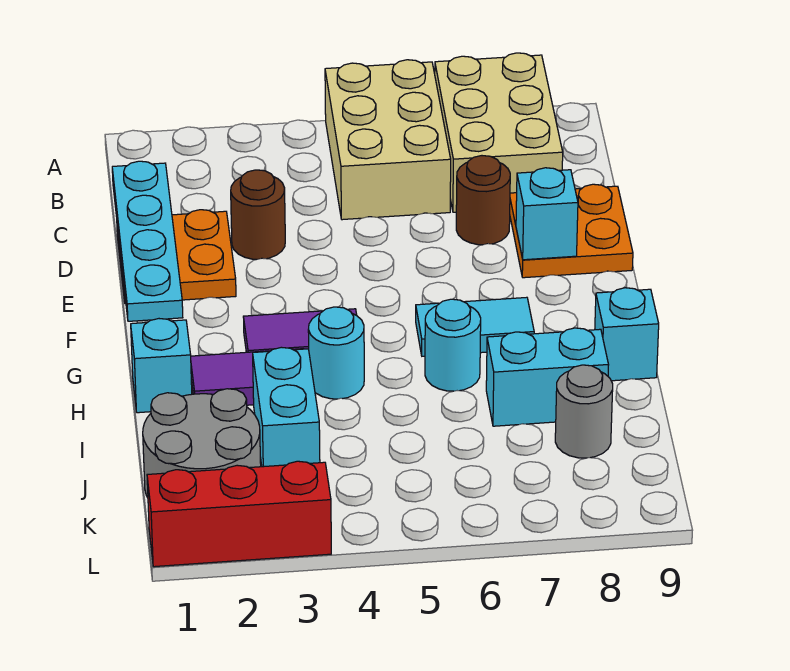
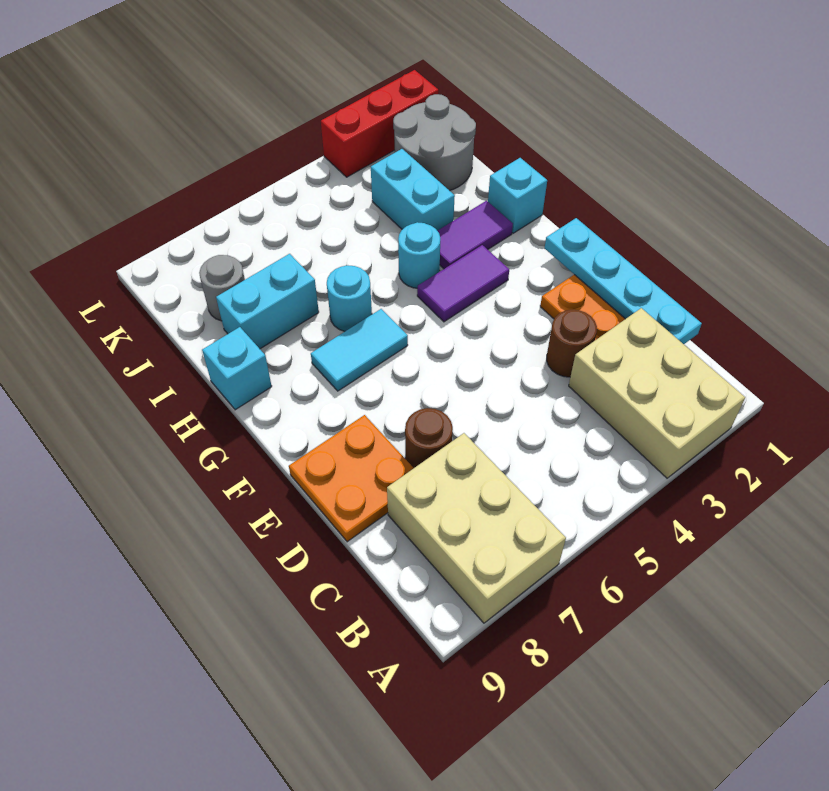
tan brick A5:C6 level 1 -> tan brick A2:C3 level 1
cyan brick E8 level 2 -> none

